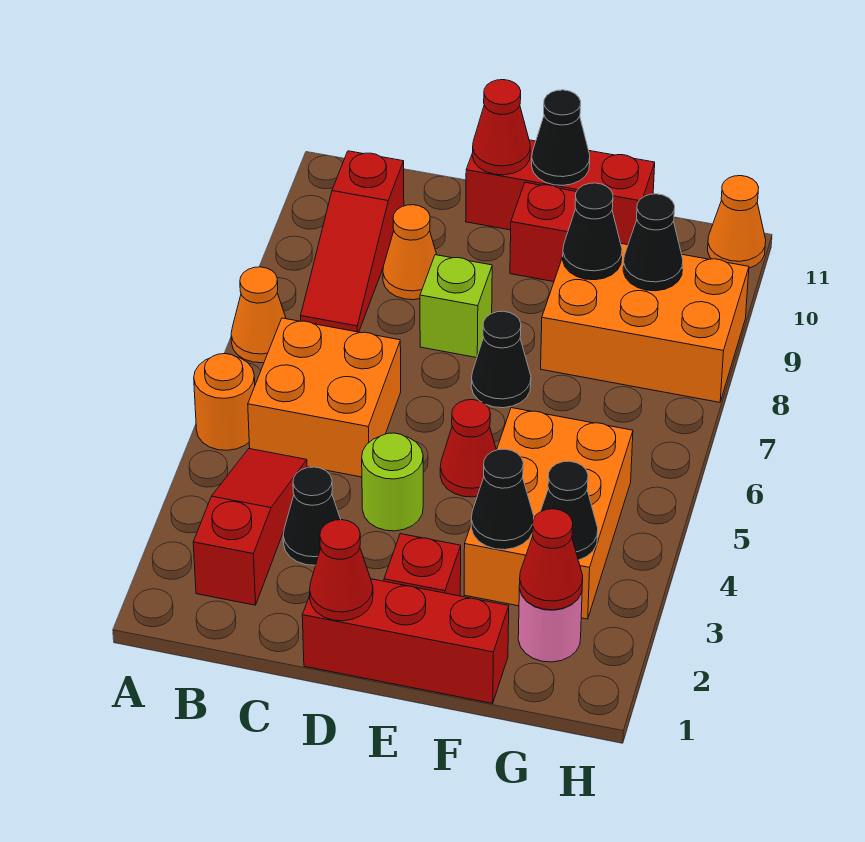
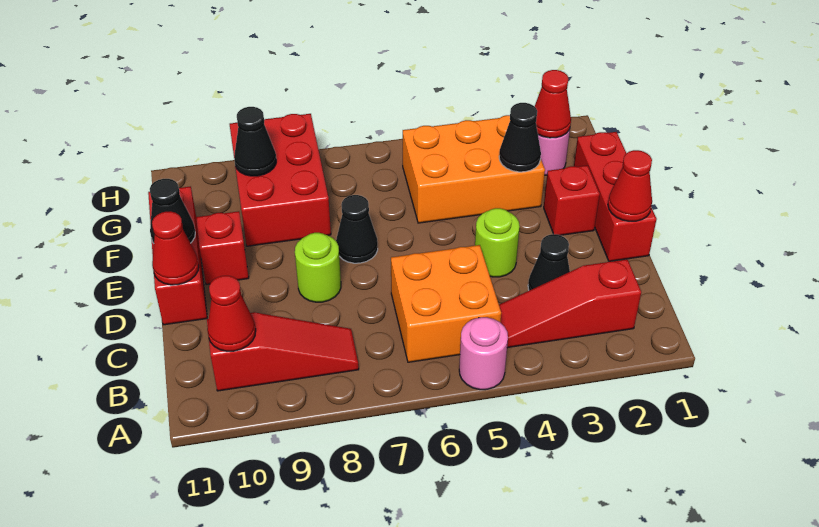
orange round brick A5 level 1 -> pink round brick A5 level 1
orange cone A7 level 1 -> none
orange cone C9 level 1 -> none
lime brick D8 level 1 -> lime round brick D8 level 1
red cone E5 level 1 -> red cone B10 level 2
orange brick F8:H9 level 1 -> red brick F8:H9 level 1
black cone F9 level 2 -> none
black cone G3 level 2 -> none
orange cone H11 level 1 -> none

